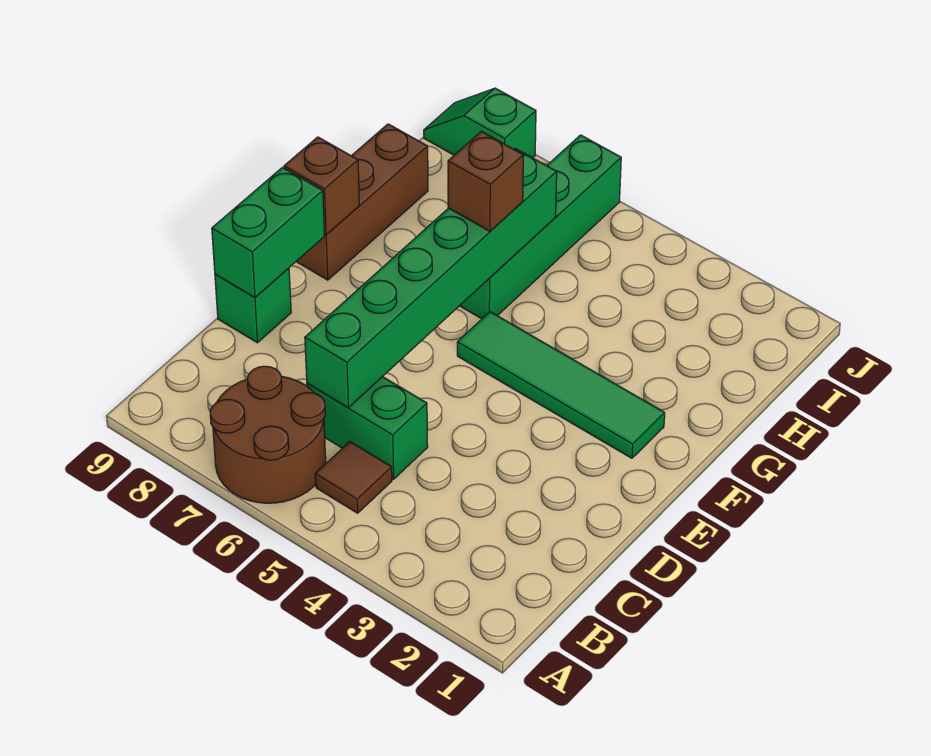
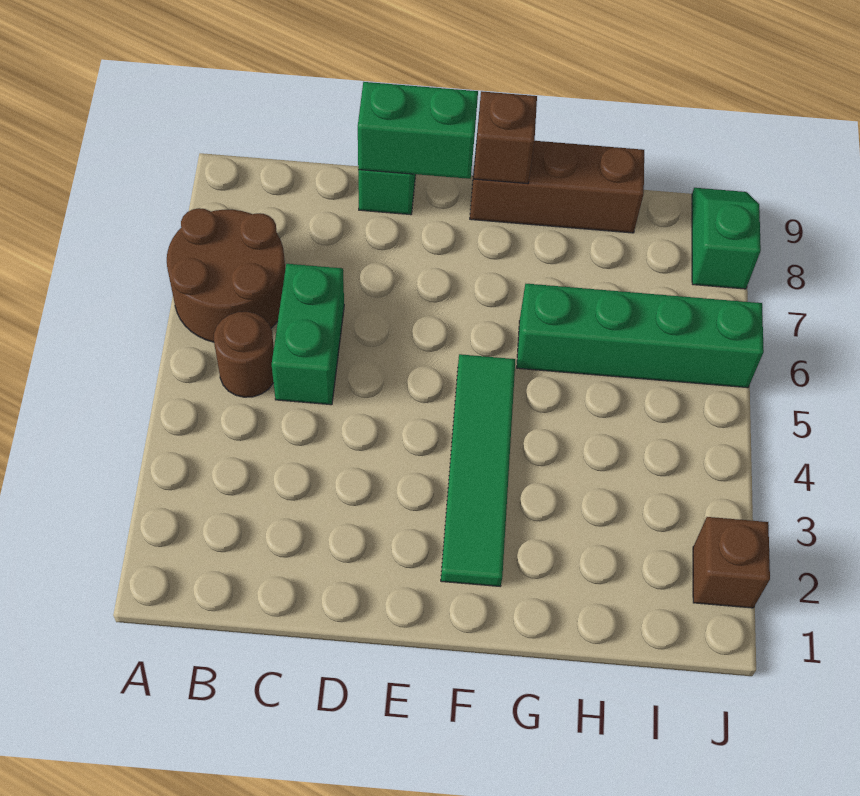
brown tile B5 level 1 -> brown round brick B5 level 1
green brick C6:H6 level 2 -> none
brown brick G6 level 3 -> brown brick J2 level 1

